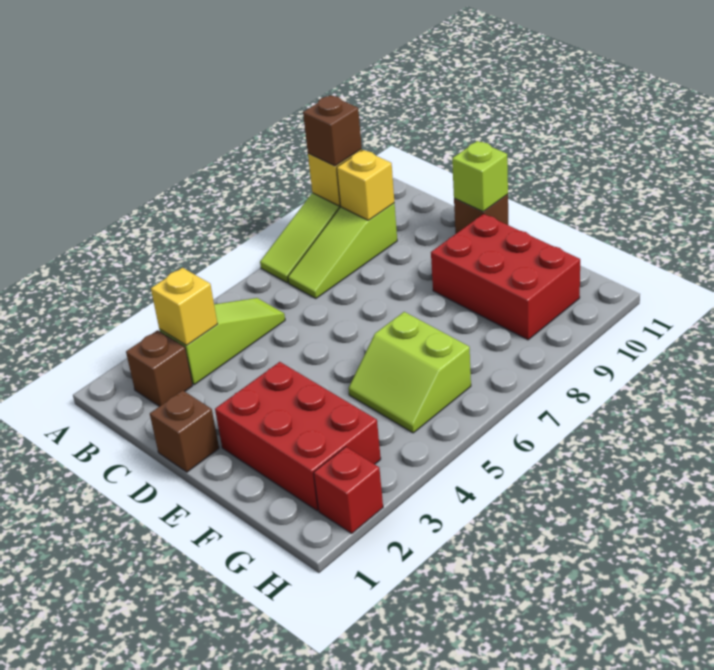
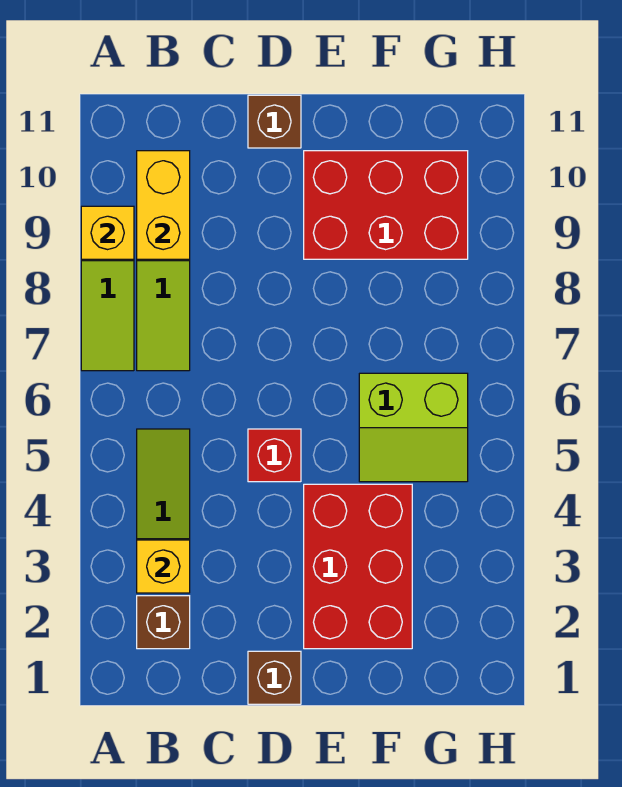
brown brick A9 level 3 -> none
yellow brick B9 level 2 -> yellow brick B9:B10 level 2
lime brick D11 level 2 -> none
red brick E2:G3 level 1 -> red brick E2:F4 level 1
red brick H2 level 1 -> red brick D5 level 1

